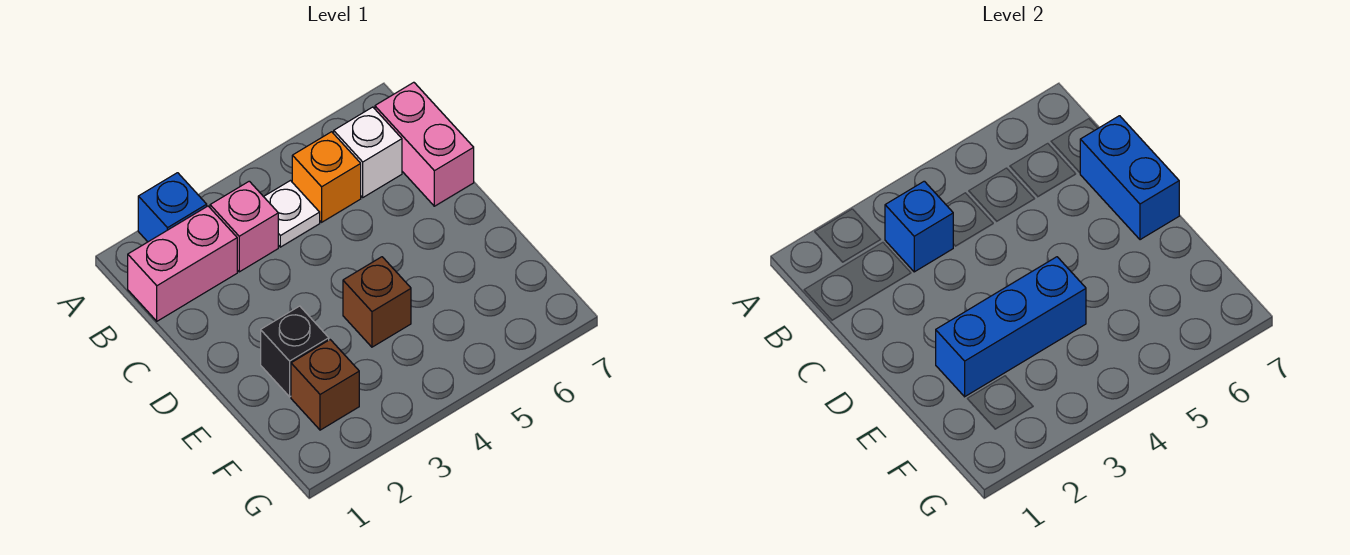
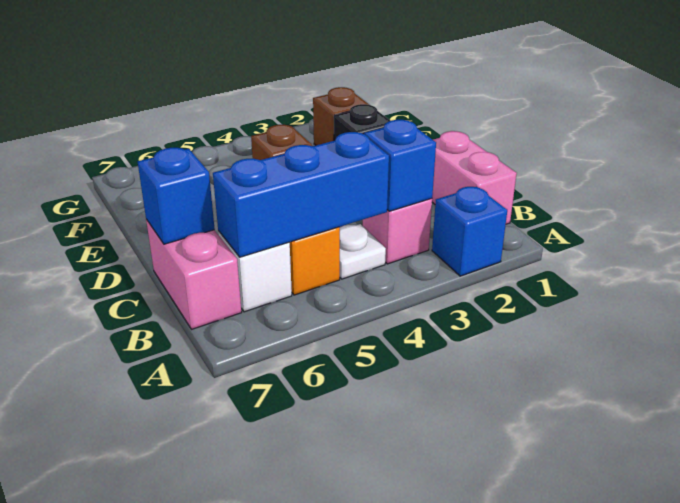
pink brick B1:B2 level 1 -> pink brick B1:C1 level 1
blue brick C7:D7 level 2 -> blue brick C7 level 2
blue brick E2:E4 level 2 -> blue brick B4:B6 level 2

